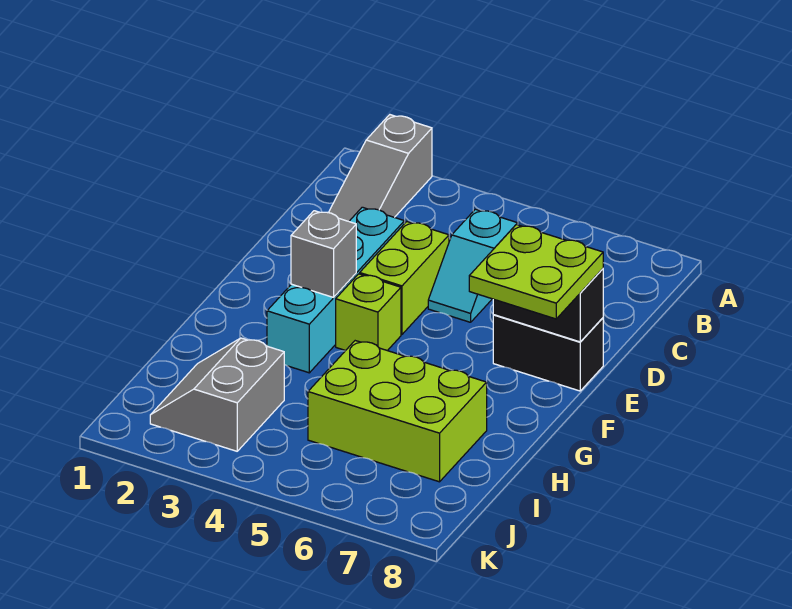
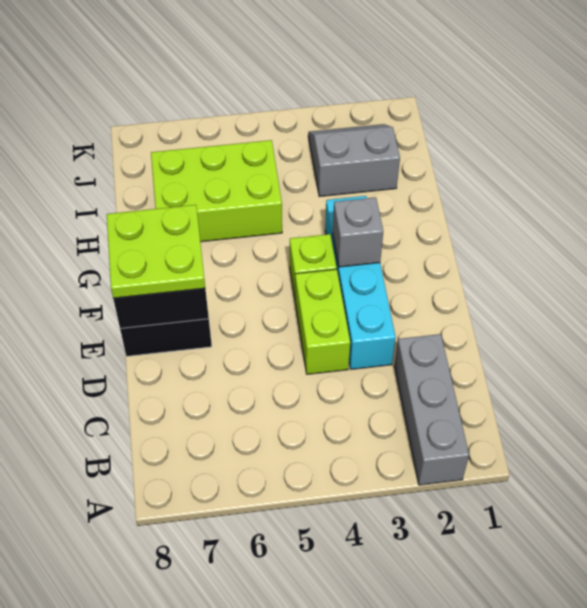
grey slope A2:C2 level 1 top A -> grey brick A2:C2 level 1
cyan slope C5:D5 level 1 top C -> none
grey slope I2:J3 level 1 top 3 -> grey slope I2:J3 level 1 top I

